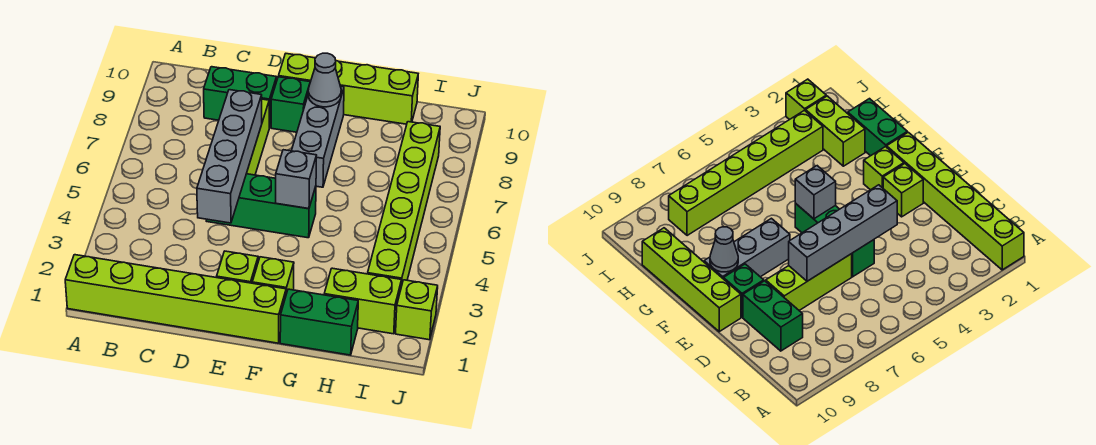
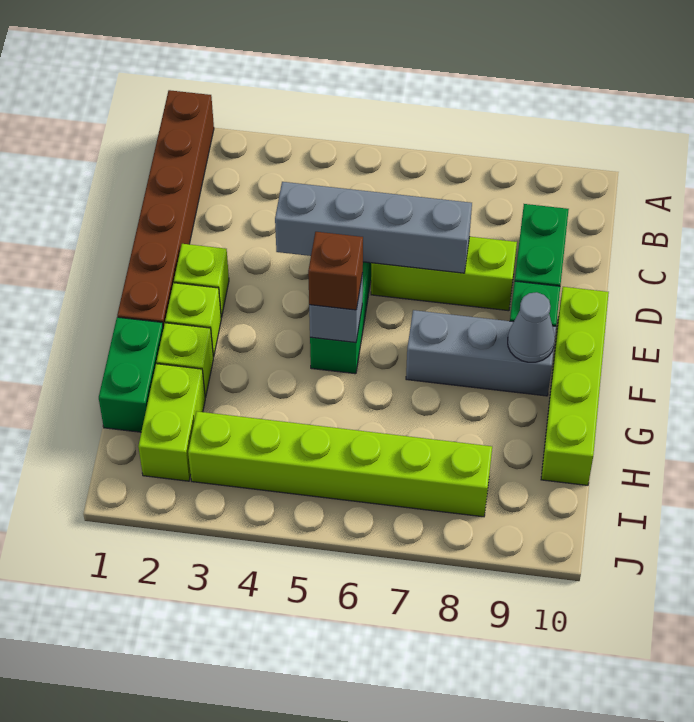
lime brick A1:F1 level 1 -> brown brick A1:F1 level 1
none -> brown brick F5 level 3
lime brick J2 level 1 -> lime brick G2 level 1

